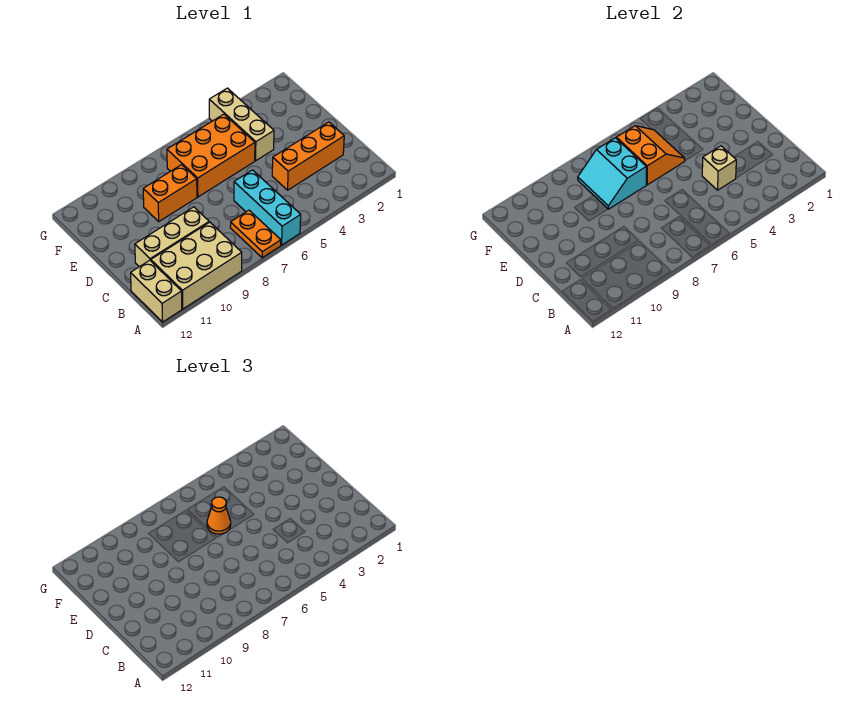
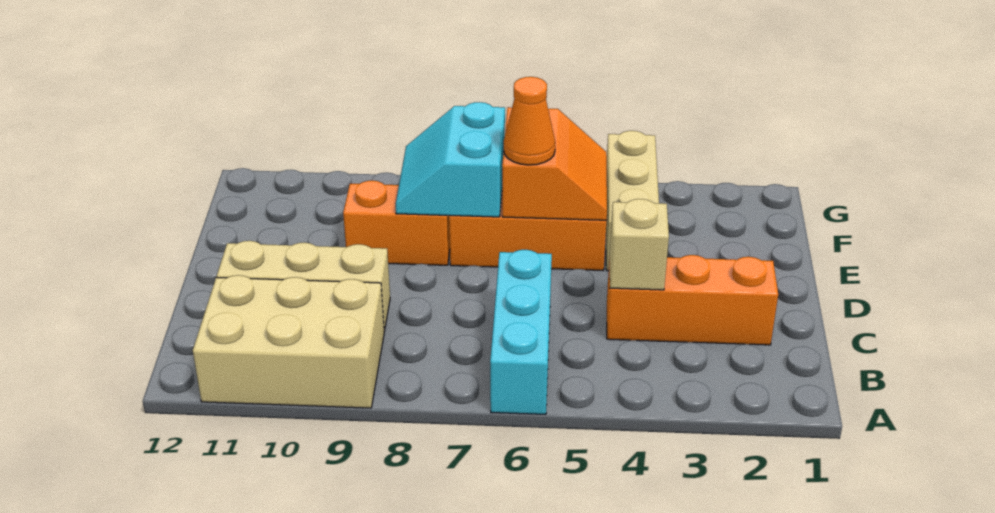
orange plate A7:B7 level 1 -> none
tan brick A12:B12 level 1 -> none

